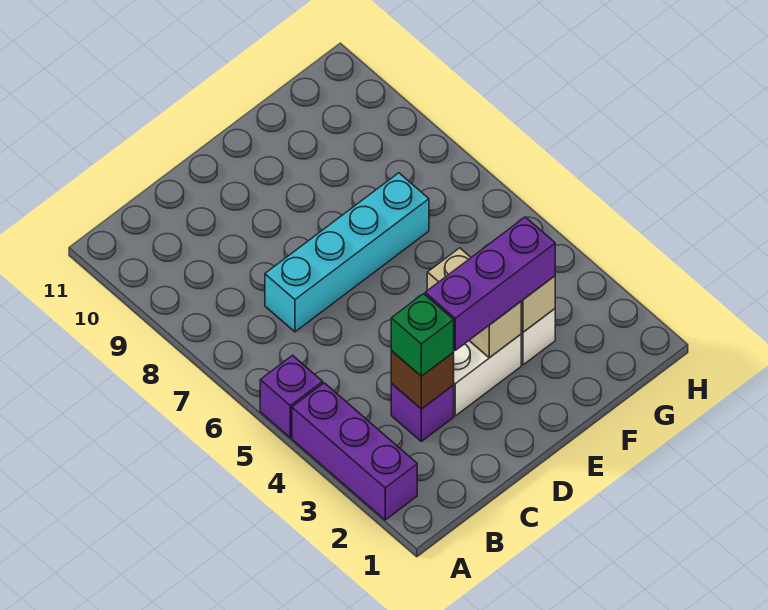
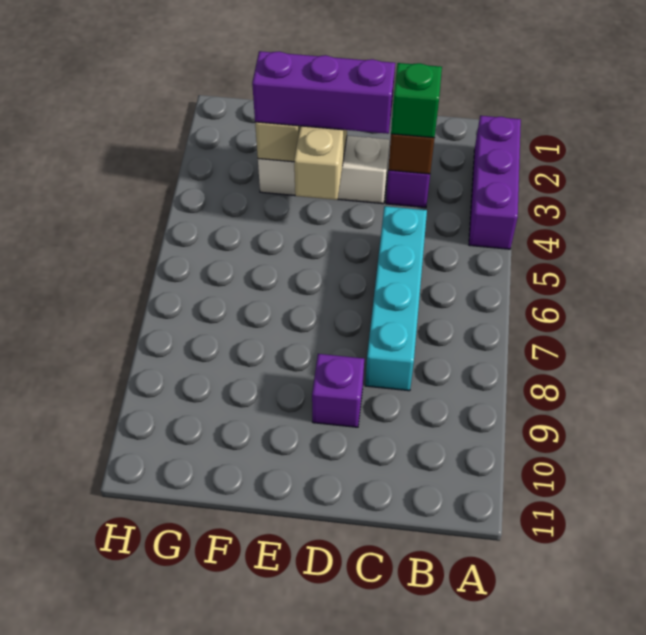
purple brick A5 level 1 -> purple brick D9 level 1
cyan brick C7:F7 level 1 -> cyan brick C5:C8 level 1

